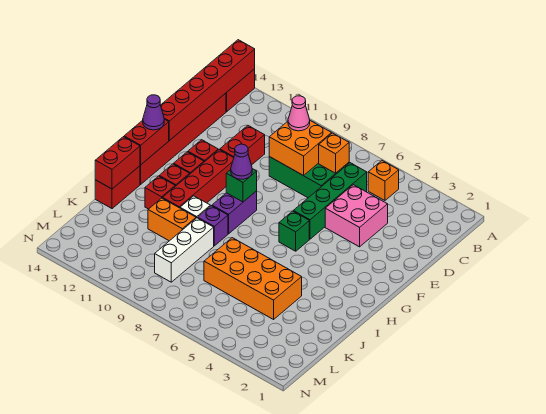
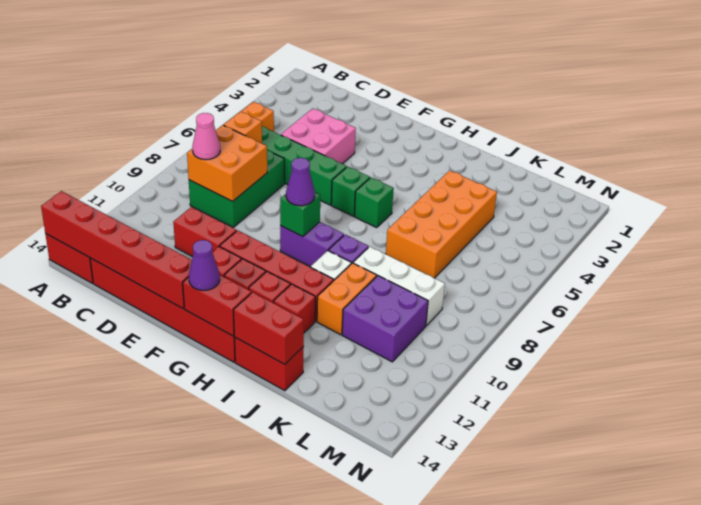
none -> green brick H6 level 1
none -> purple brick K10:L11 level 1

